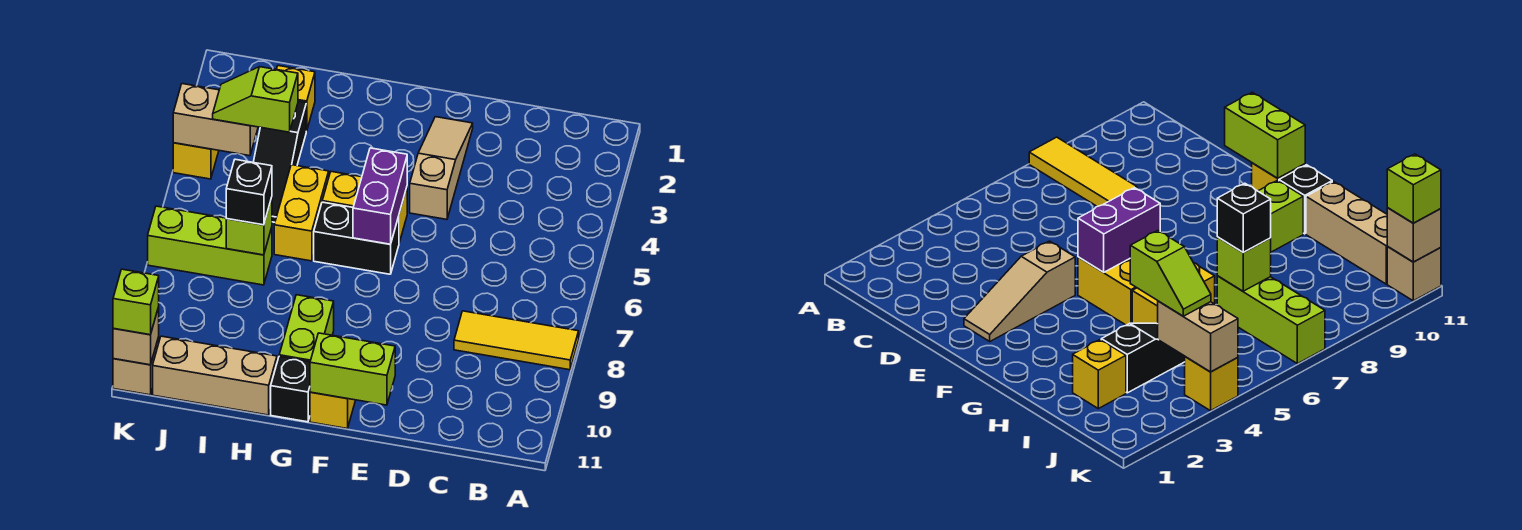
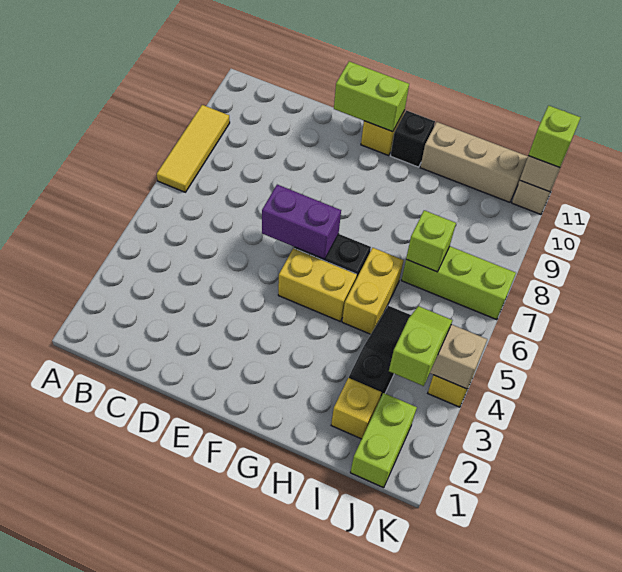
yellow tile A8:C8 level 1 -> yellow tile A7:A9 level 1
tan slope E2:E4 level 1 top 4 -> none
purple brick F5:F6 level 2 -> purple brick E6:F6 level 2
lime brick G9:G10 level 1 -> lime brick J1:J2 level 1
lime slope I4:J4 level 3 top I -> lime slope J3:J4 level 3 top 3
black brick I7 level 3 -> none

